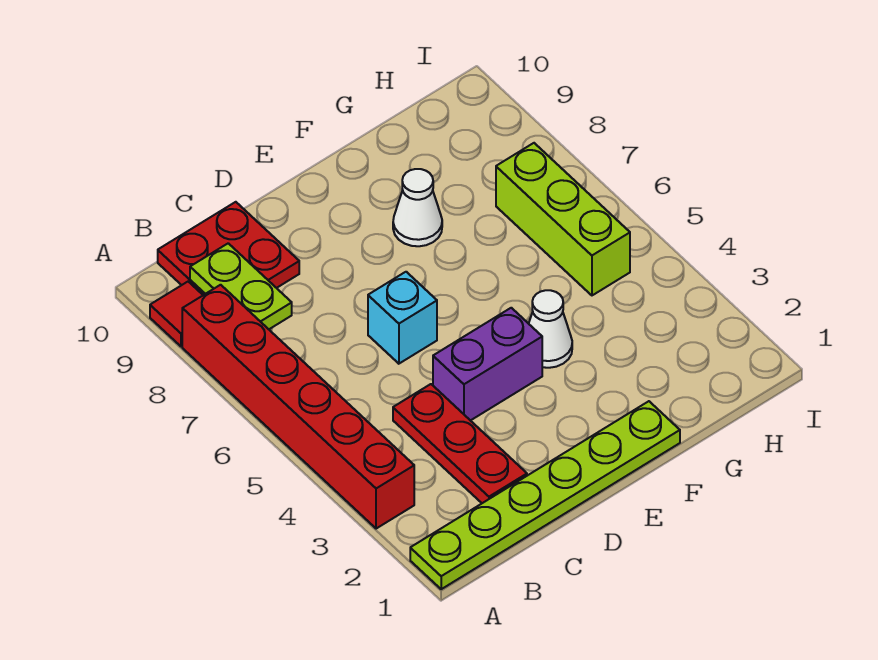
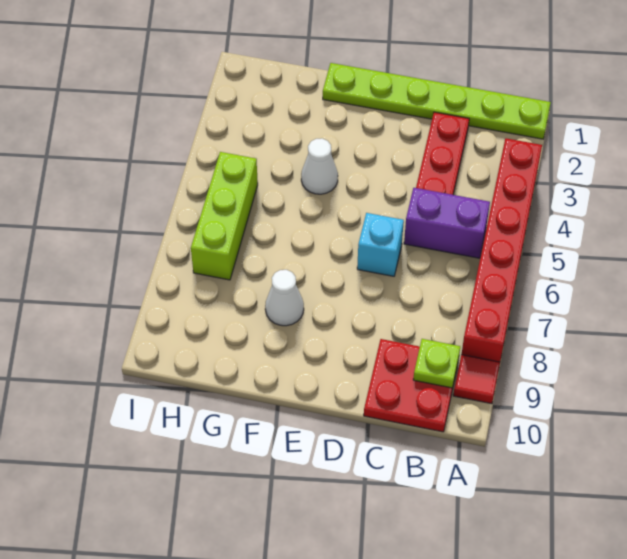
lime plate B8:B9 level 2 -> lime plate B9 level 2
purple brick D4:E4 level 1 -> purple brick B5:C5 level 1

